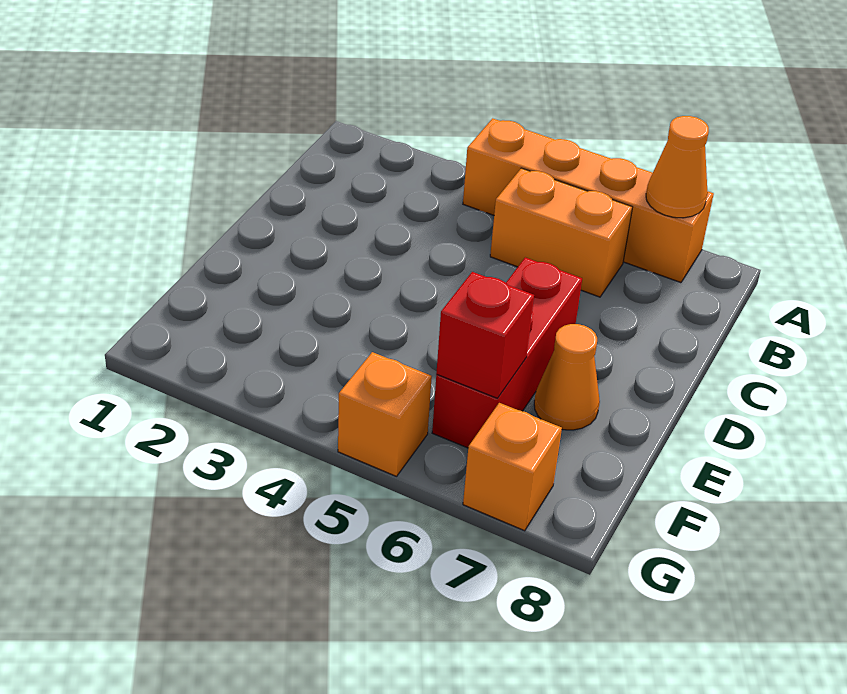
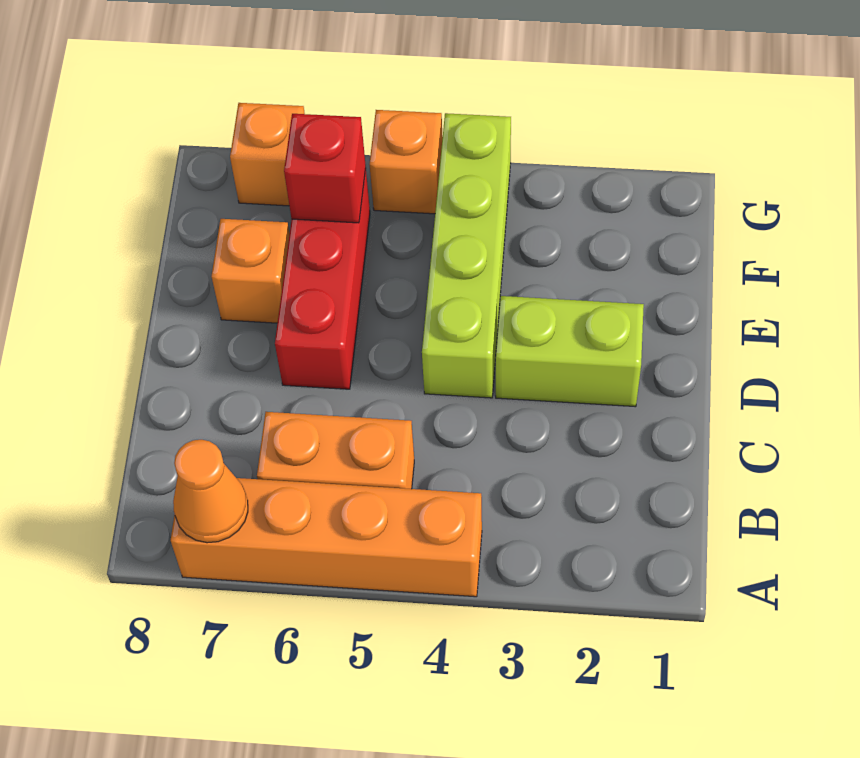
none -> lime brick D2:D3 level 1
none -> lime brick D4:G4 level 1
orange cone E7 level 1 -> orange brick E7 level 1

